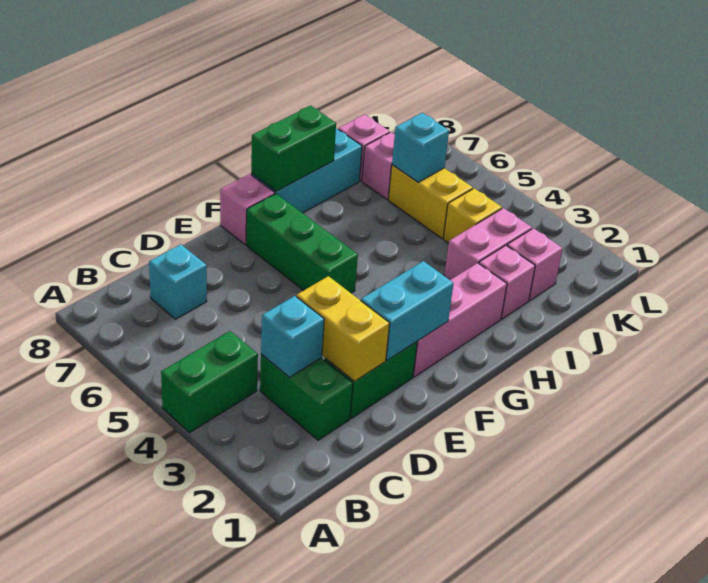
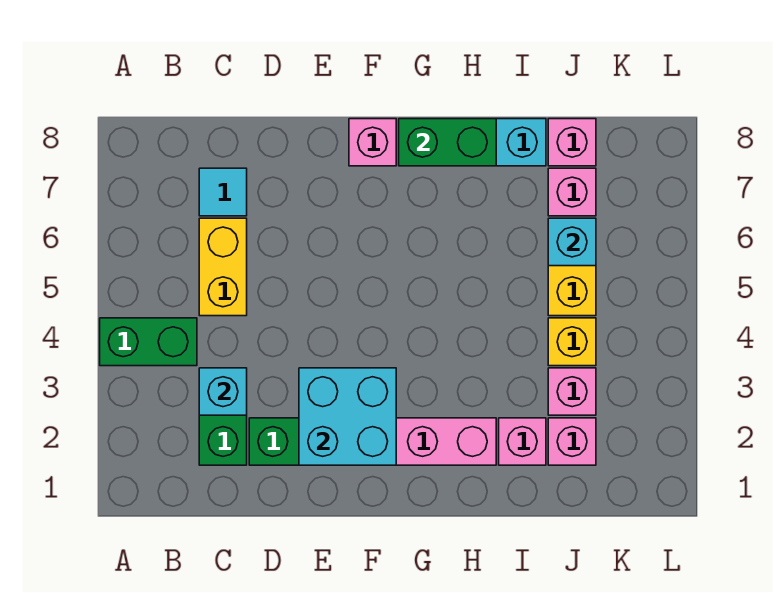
cyan brick C7 level 1 -> cyan tile C7 level 1
yellow brick D2:D3 level 2 -> yellow brick C5:C6 level 1
cyan brick E2:F2 level 2 -> cyan brick E2:F3 level 2
green brick F5:F7 level 1 -> none
pink brick I3:J3 level 1 -> pink brick J3 level 1

